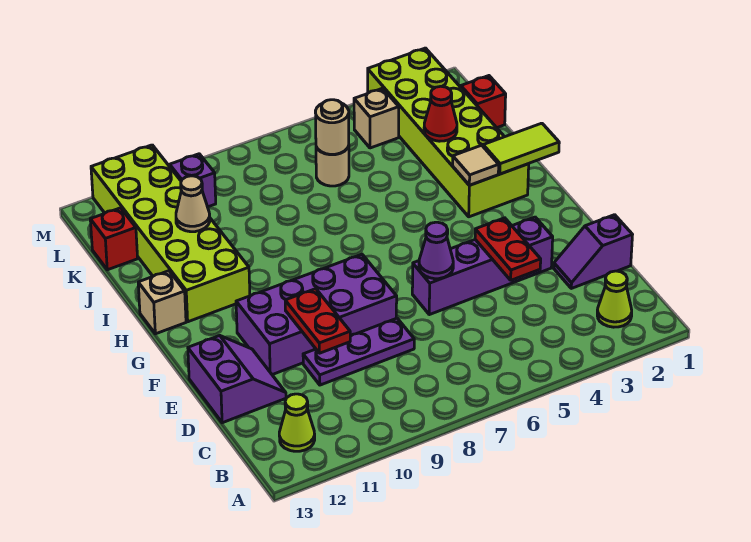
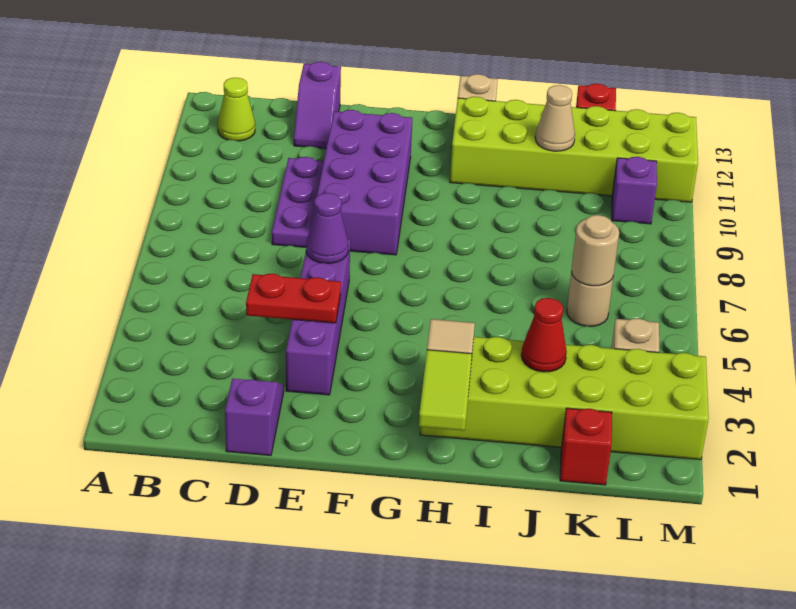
lime cone B2 level 1 -> none
red plate D10:E10 level 2 -> none
purple slope D12:E13 level 1 top 13 -> purple slope D12:D13 level 1 top 13

